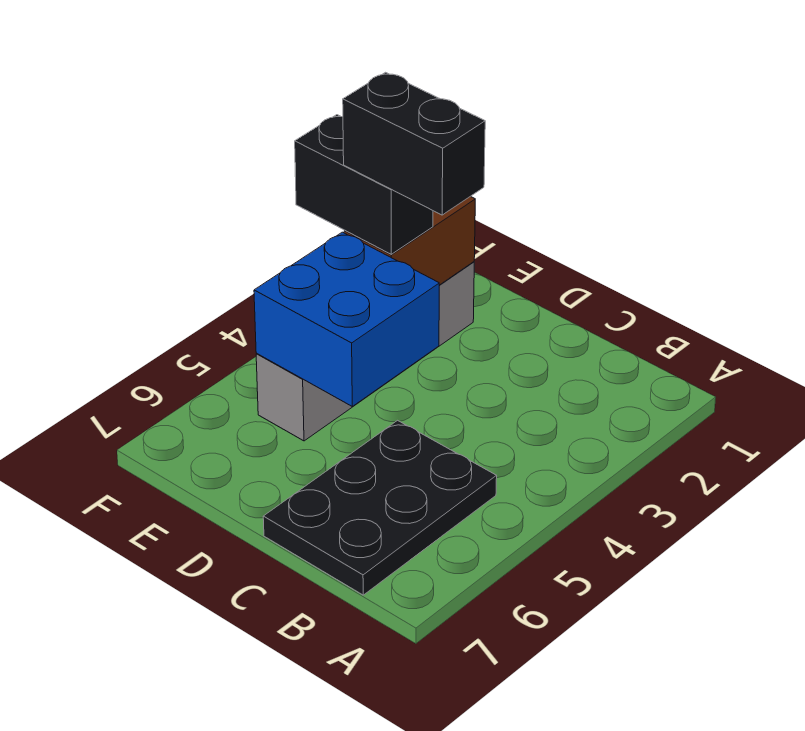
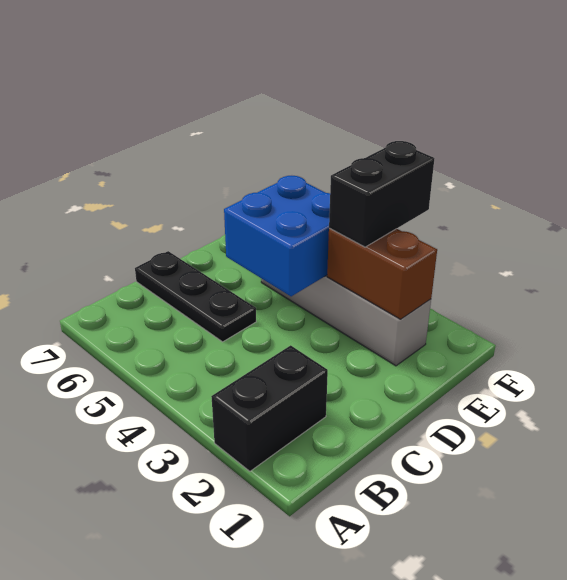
black plate B5:C7 level 1 -> black plate C5:C7 level 1
black brick D3:E3 level 4 -> black brick A2:B2 level 1

